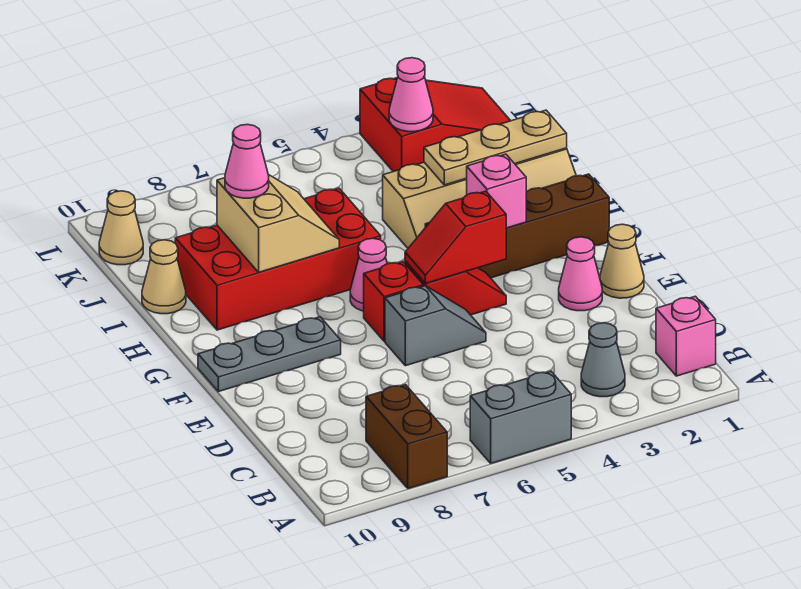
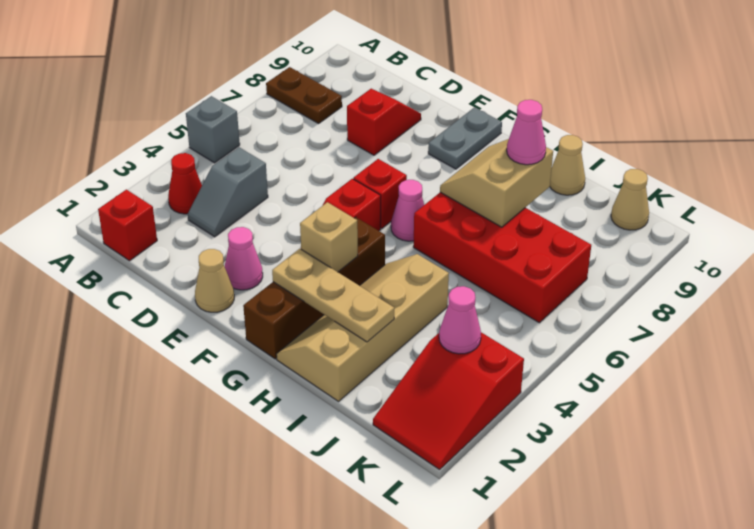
grey brick A5:A6 level 1 -> grey brick A5 level 1
brown brick A8:B8 level 1 -> brown plate A8:B8 level 1
pink brick B1 level 1 -> red brick B1 level 1
grey cone B3 level 1 -> red cone B3 level 1
grey slope E5:E6 level 1 top 6 -> grey slope C3:C4 level 1 top 4
red slope F4:F5 level 2 top 4 -> red slope D8:D9 level 1 top 8
grey plate F8:F10 level 1 -> grey plate F9:F10 level 1
pink brick G3 level 2 -> tan brick G3 level 2
red brick H6:I9 level 1 -> red brick H6:K7 level 1
tan slope H7:I8 level 2 top 8 -> tan slope H7:I8 level 2 top I
tan plate I1:I3 level 2 -> tan plate G2:I2 level 2

